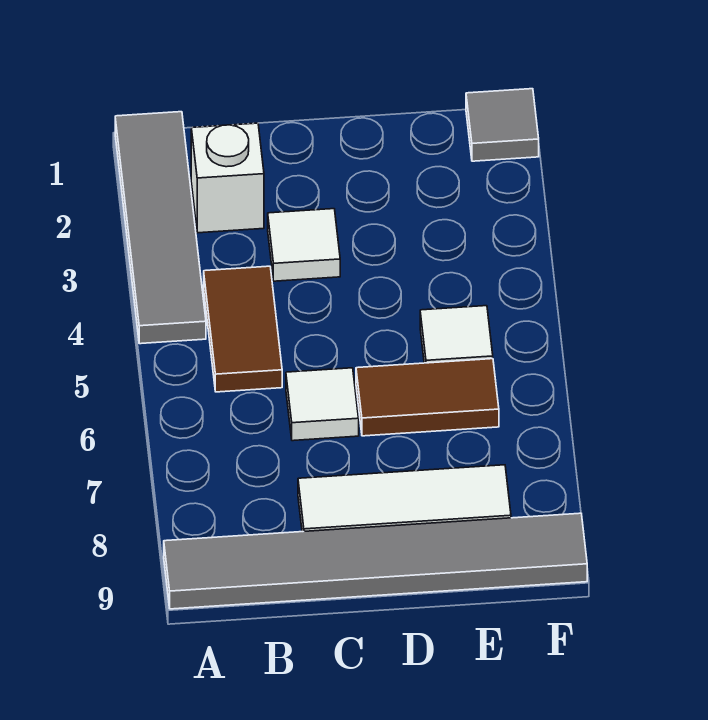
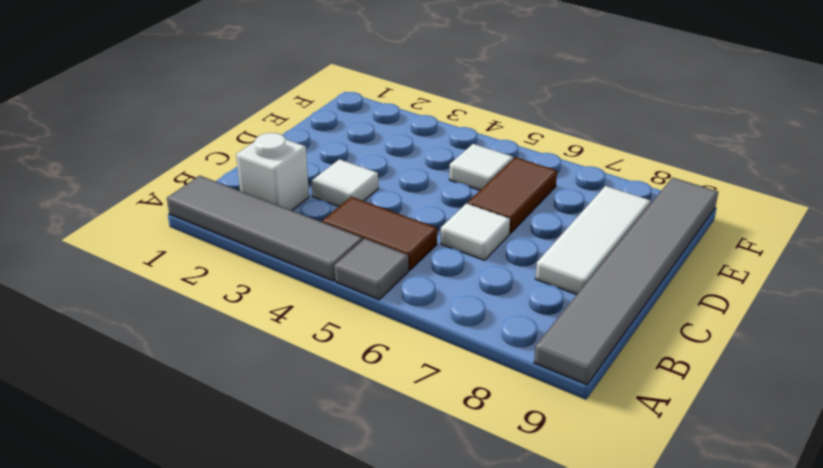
grey tile F1 level 1 -> grey tile A5 level 1

